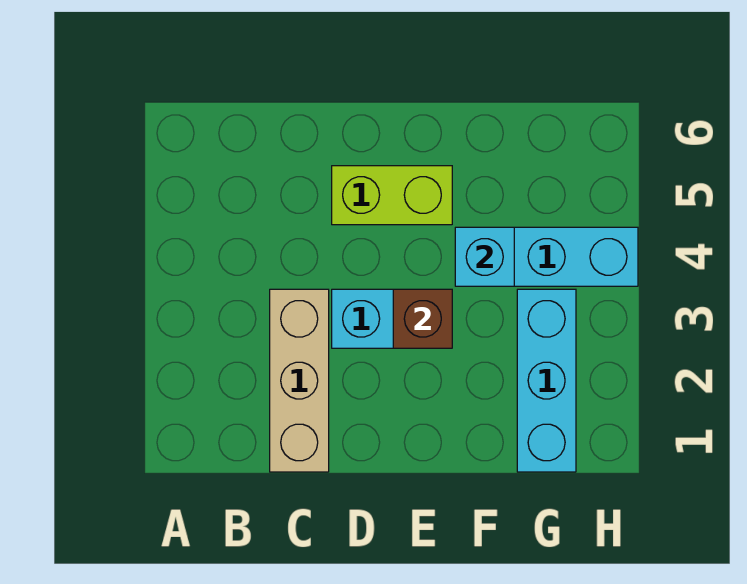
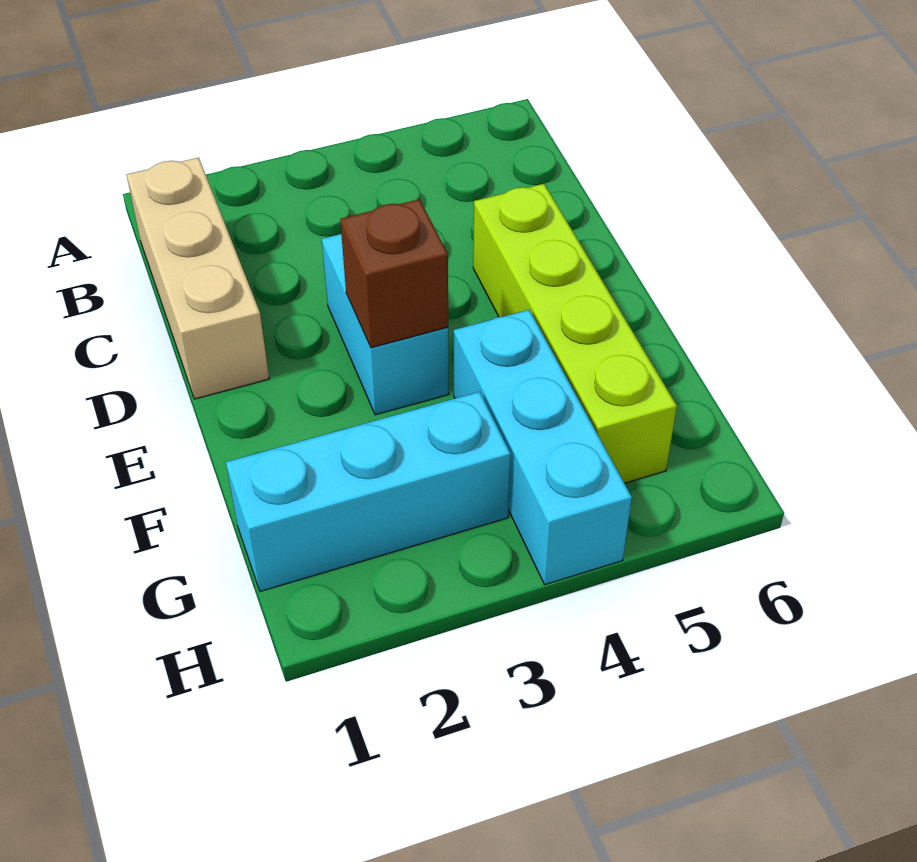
tan brick C1:C3 level 1 -> tan brick B1:D1 level 1
lime brick D5:E5 level 1 -> lime brick D5:G5 level 1
cyan brick F4 level 2 -> none

